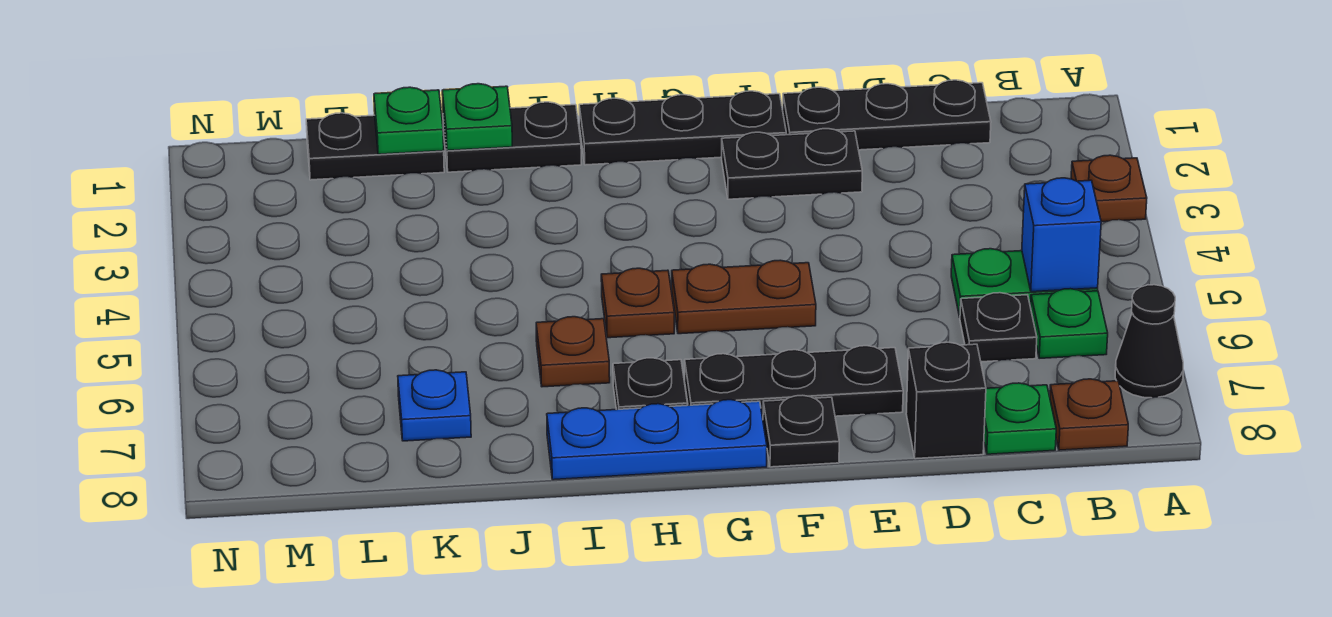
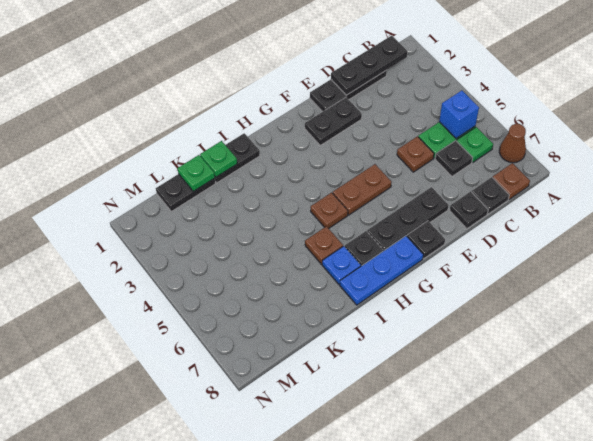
brown plate A3 level 1 -> brown plate D5 level 1
black cone A7 level 1 -> brown cone A7 level 1
green plate C8 level 1 -> black plate C8 level 1
black brick D8 level 1 -> black plate D8 level 1
black plate F1:H1 level 1 -> black plate B1:D1 level 2
blue plate K7 level 1 -> blue plate I7 level 1

